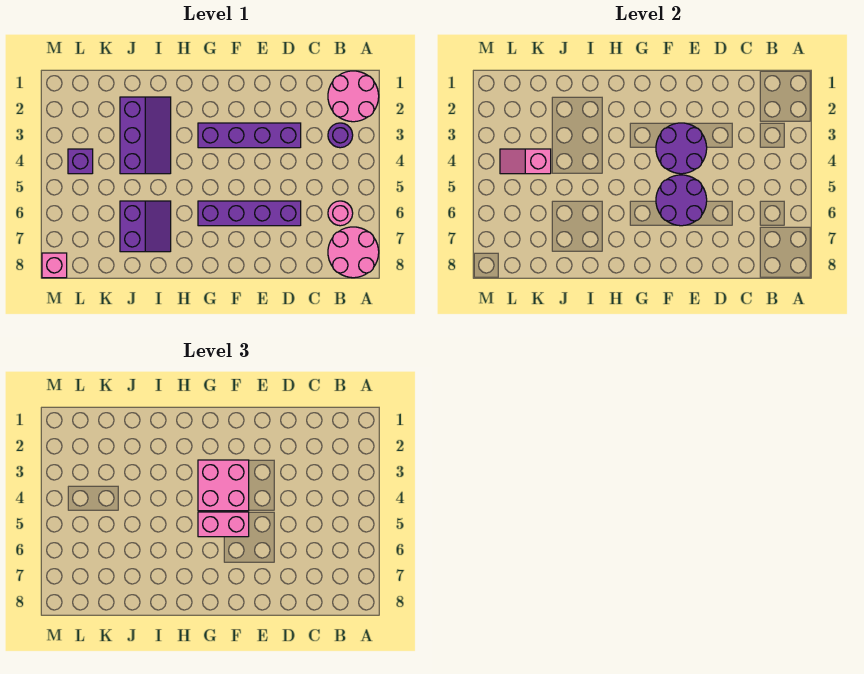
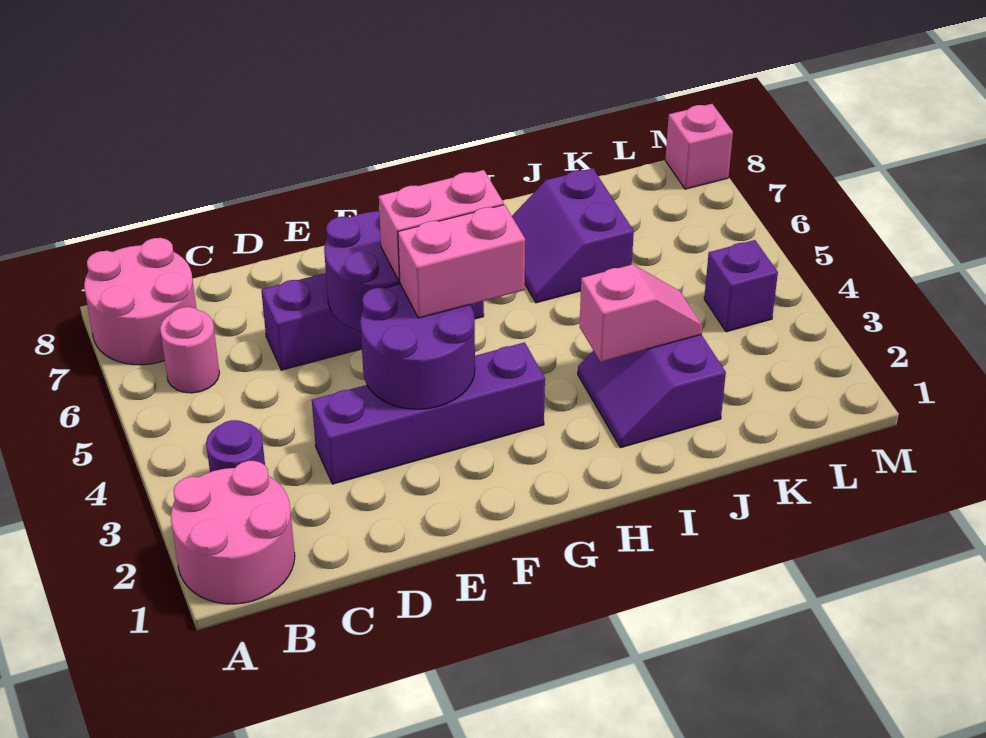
pink brick F3:G4 level 3 -> pink brick F4:G4 level 3
purple slope I2:J4 level 1 top J -> purple slope I2:J3 level 1 top J
pink slope K4:L4 level 2 top K -> pink slope I3:J3 level 2 top I

